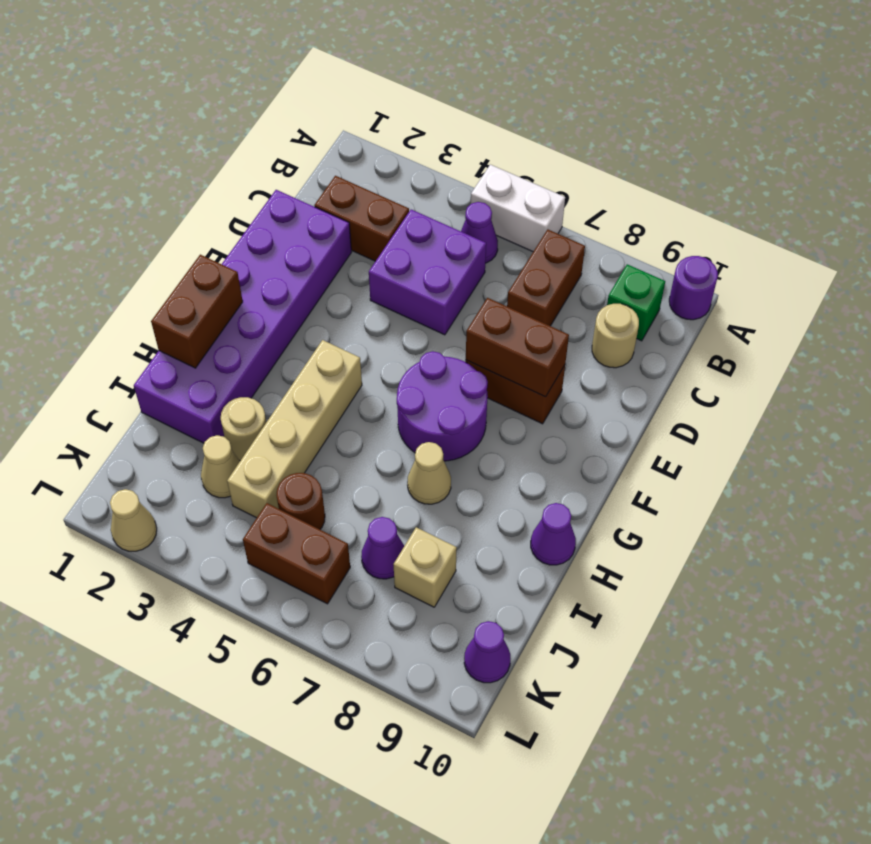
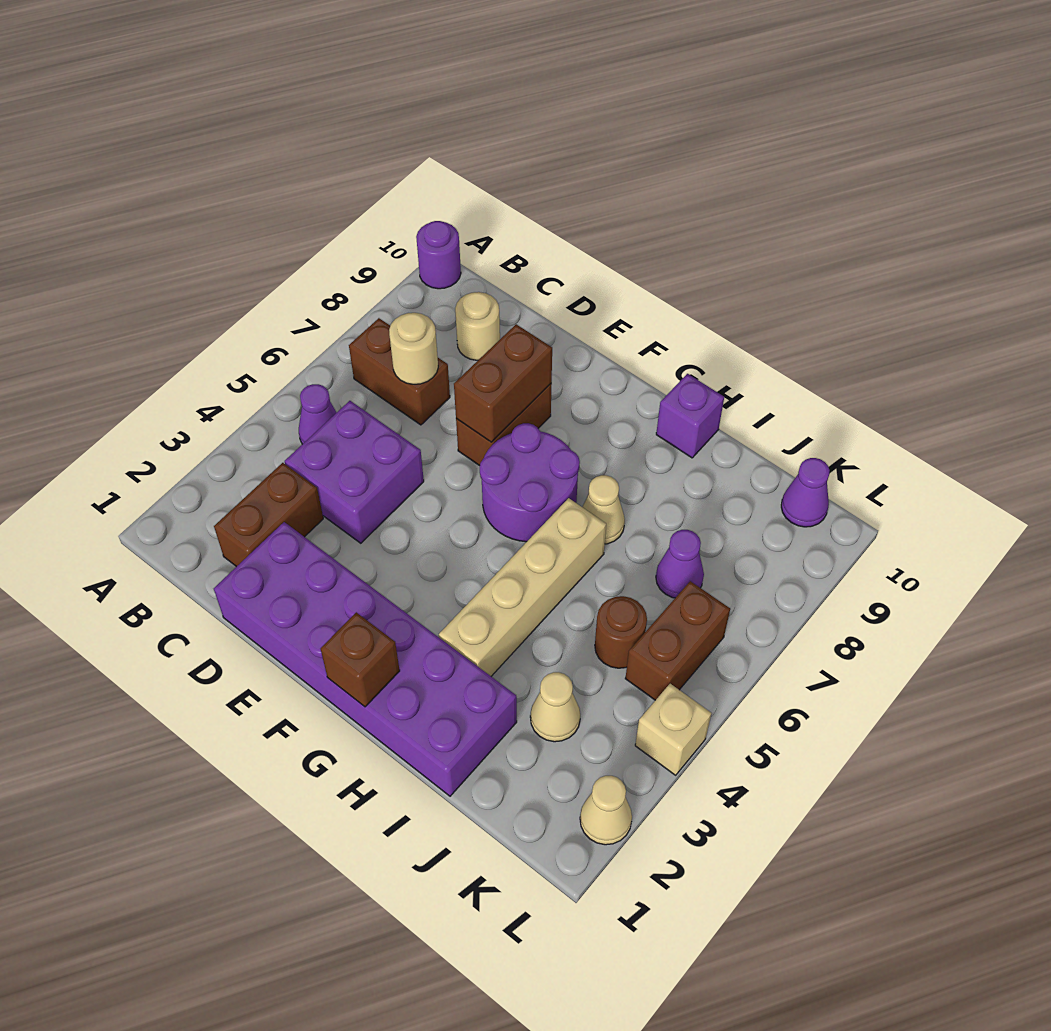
white brick A5:A6 level 1 -> none
green brick B9 level 1 -> none
brown brick G1:H1 level 2 -> brown brick G1 level 2
tan brick G4:J4 level 1 -> tan brick H3:H6 level 1
purple cone H10 level 1 -> purple brick H10 level 1
tan round brick I3 level 1 -> tan round brick C7 level 2
tan brick J8 level 1 -> tan brick L4 level 1

